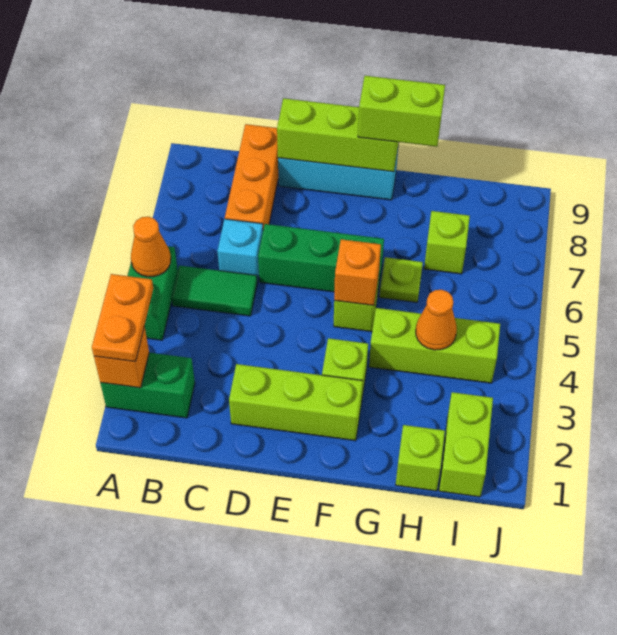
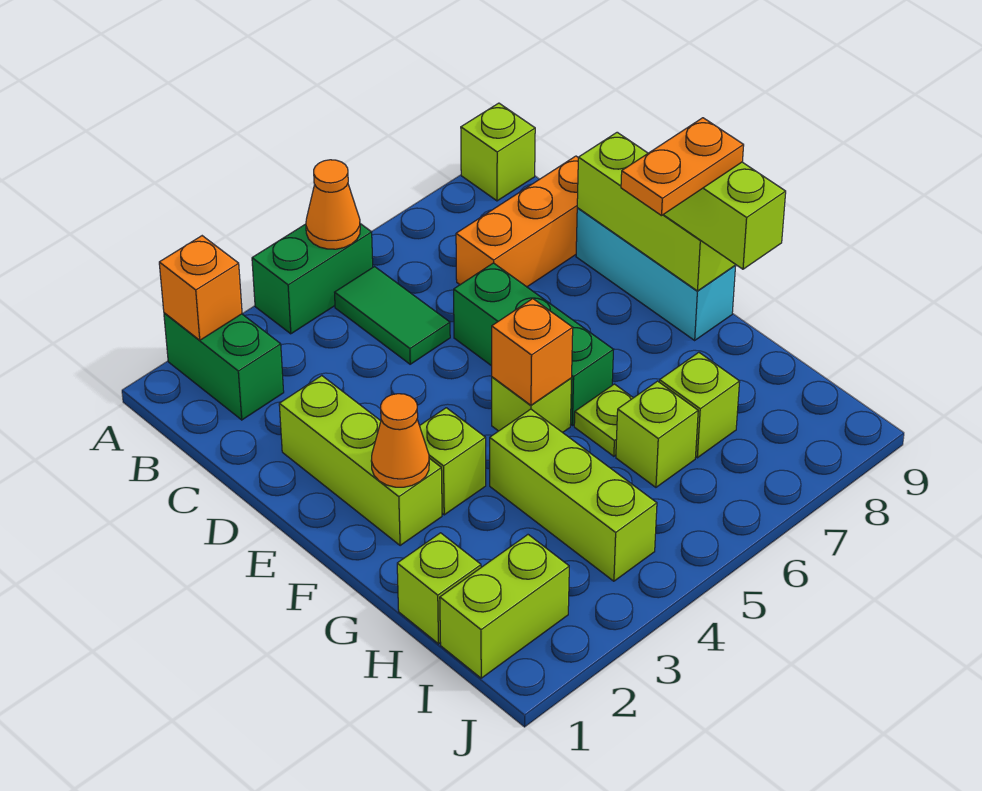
orange plate A2:A3 level 3 -> orange plate F8:F9 level 4
none -> lime brick A9 level 1
cyan brick C6 level 1 -> none
orange cone H4 level 2 -> orange cone F2 level 2
none -> lime brick H6 level 1

